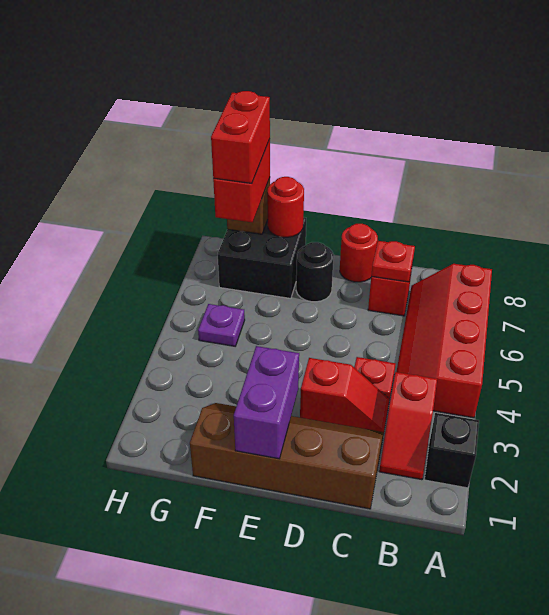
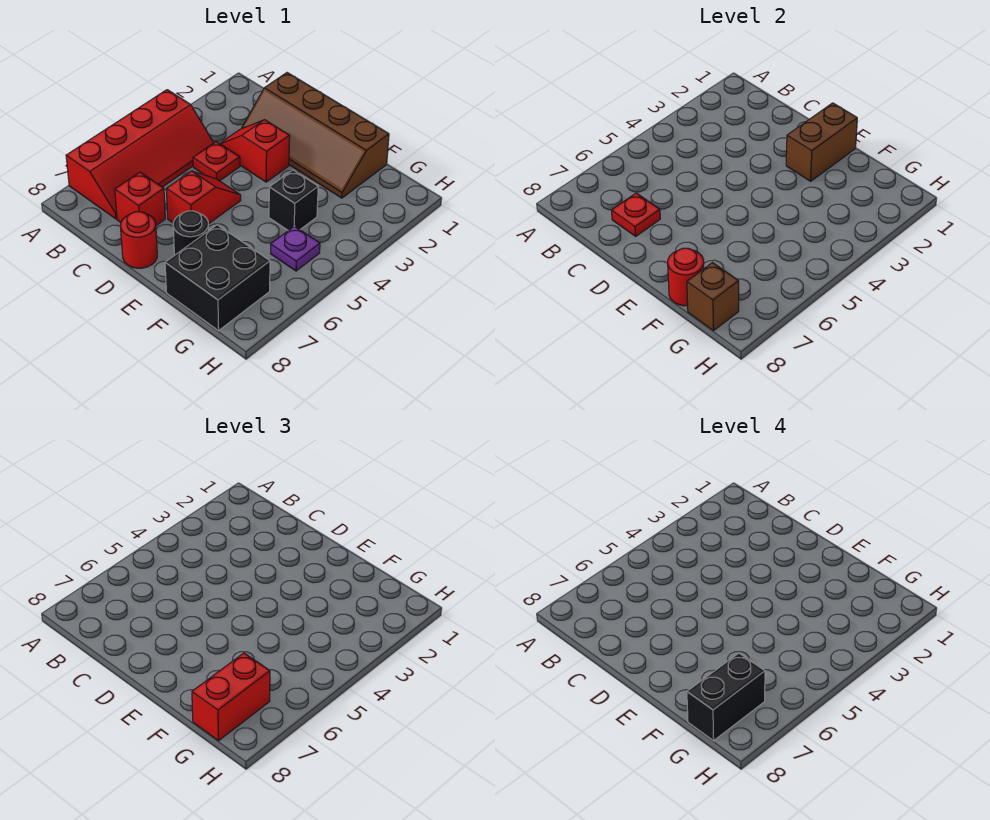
black brick A2 level 1 -> black brick F4 level 1
red slope B2:B3 level 1 top 3 -> red slope D5:D6 level 1 top 6
purple brick E1:E2 level 2 -> brown brick E1:E2 level 2
red brick G7:G8 level 4 -> black brick G7:G8 level 4

